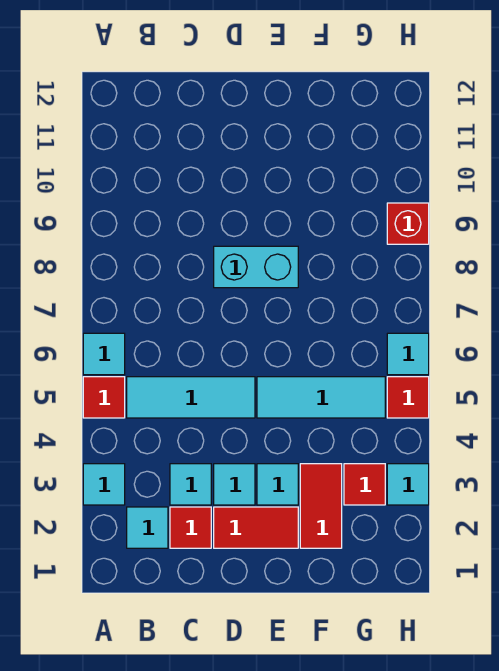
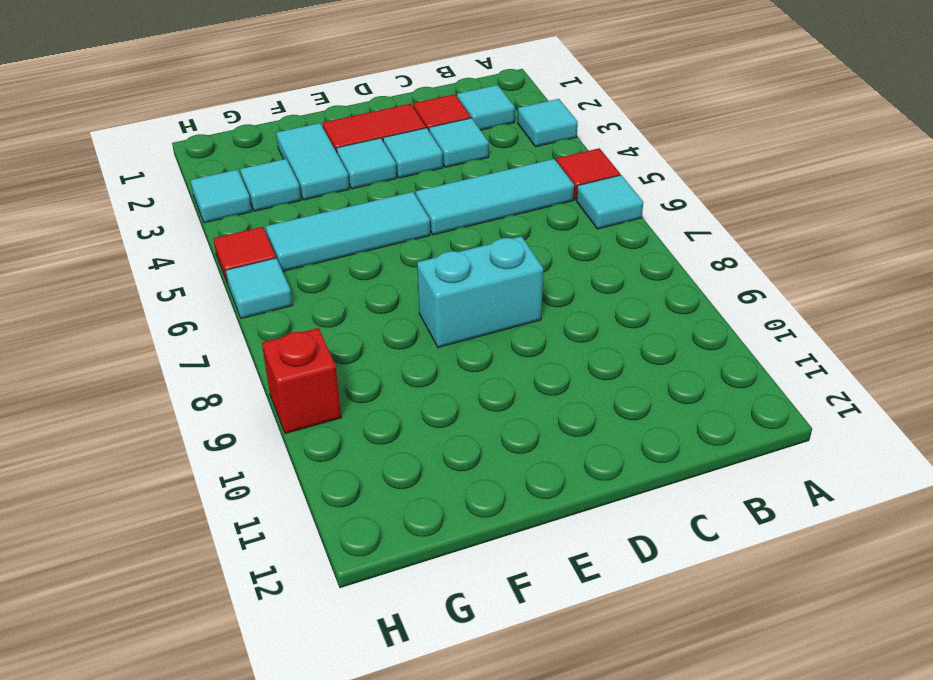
red tile F2:F3 level 1 -> cyan tile F2:F3 level 1
red tile G3 level 1 -> cyan tile G3 level 1

